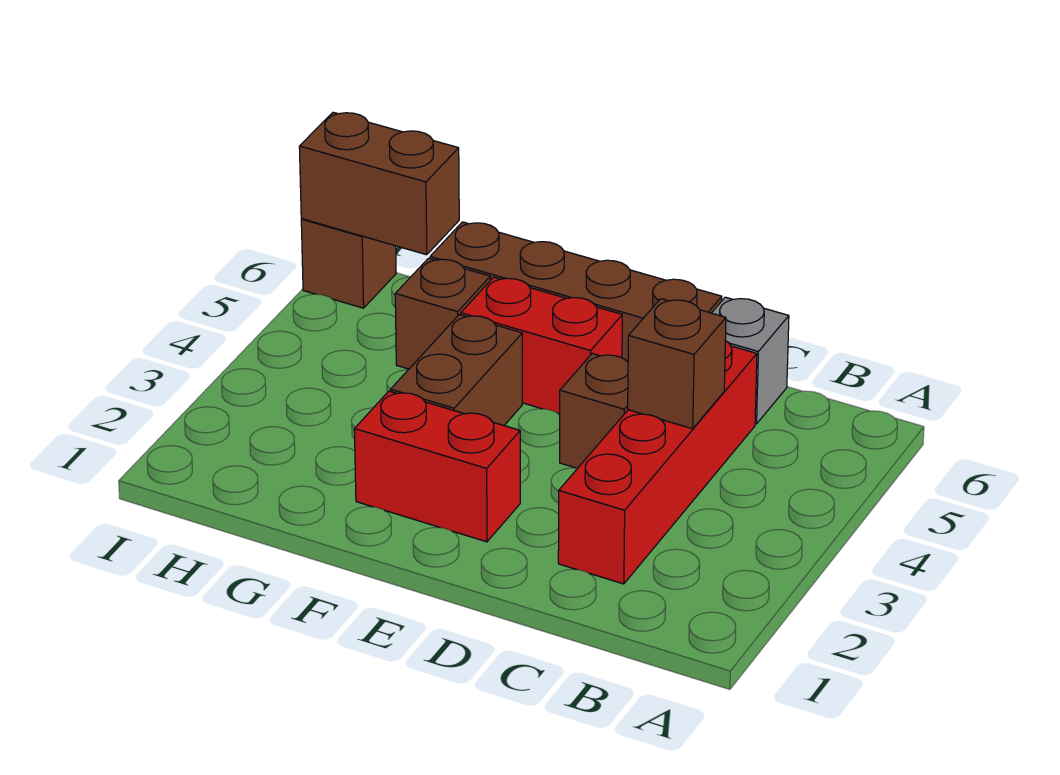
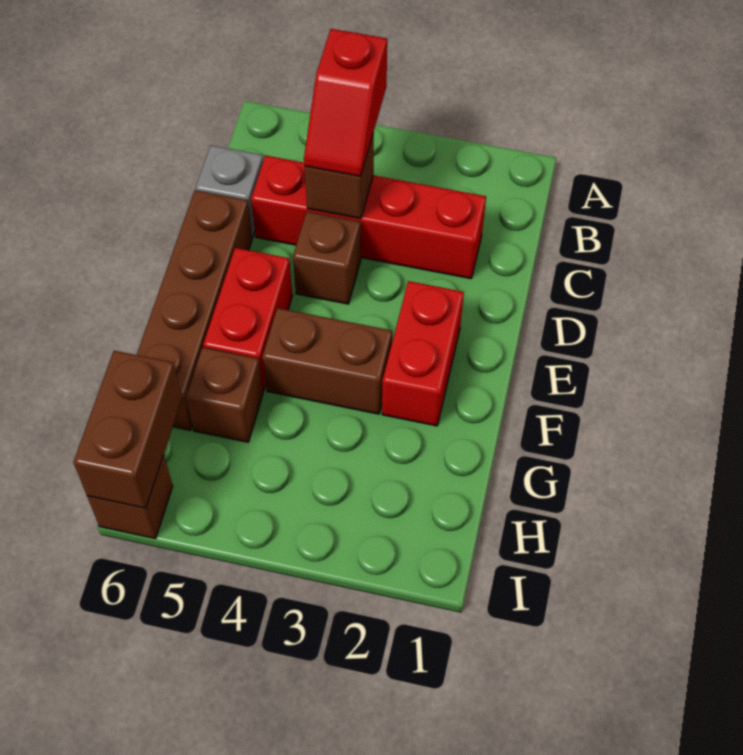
none -> red slope B4:C4 level 3 top B

